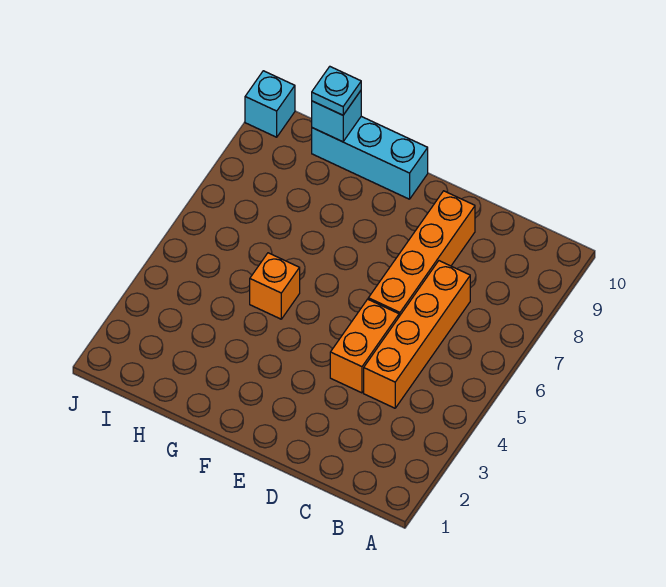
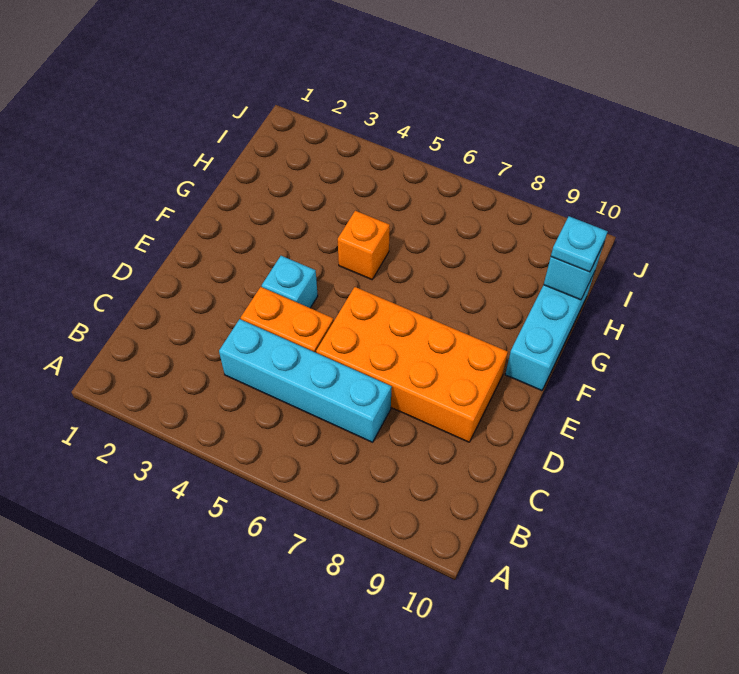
orange brick C4:C7 level 1 -> cyan brick C4:C7 level 1
orange brick D6:D9 level 1 -> orange brick D6:E9 level 1
cyan brick J10 level 1 -> cyan brick E4 level 1

